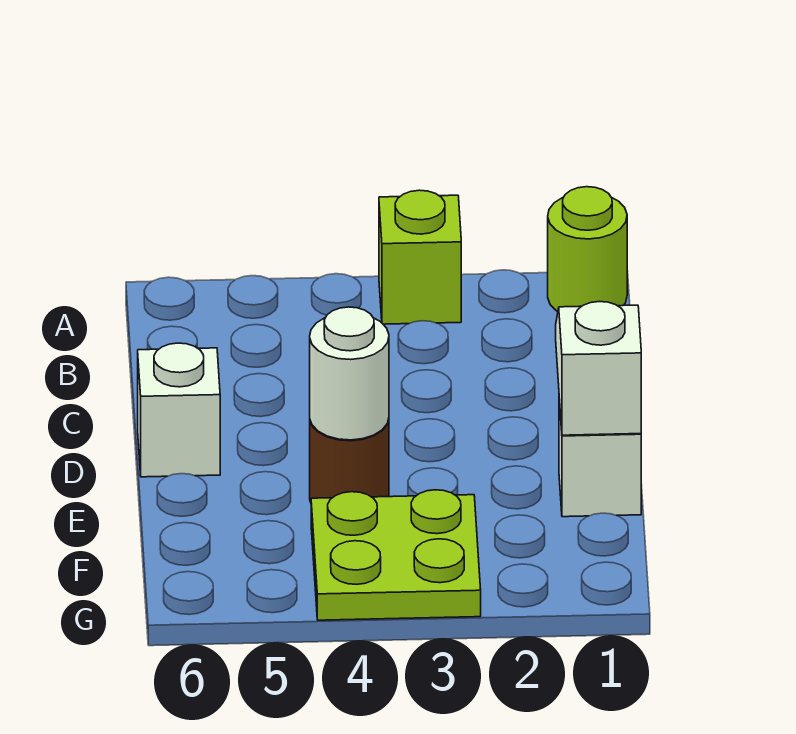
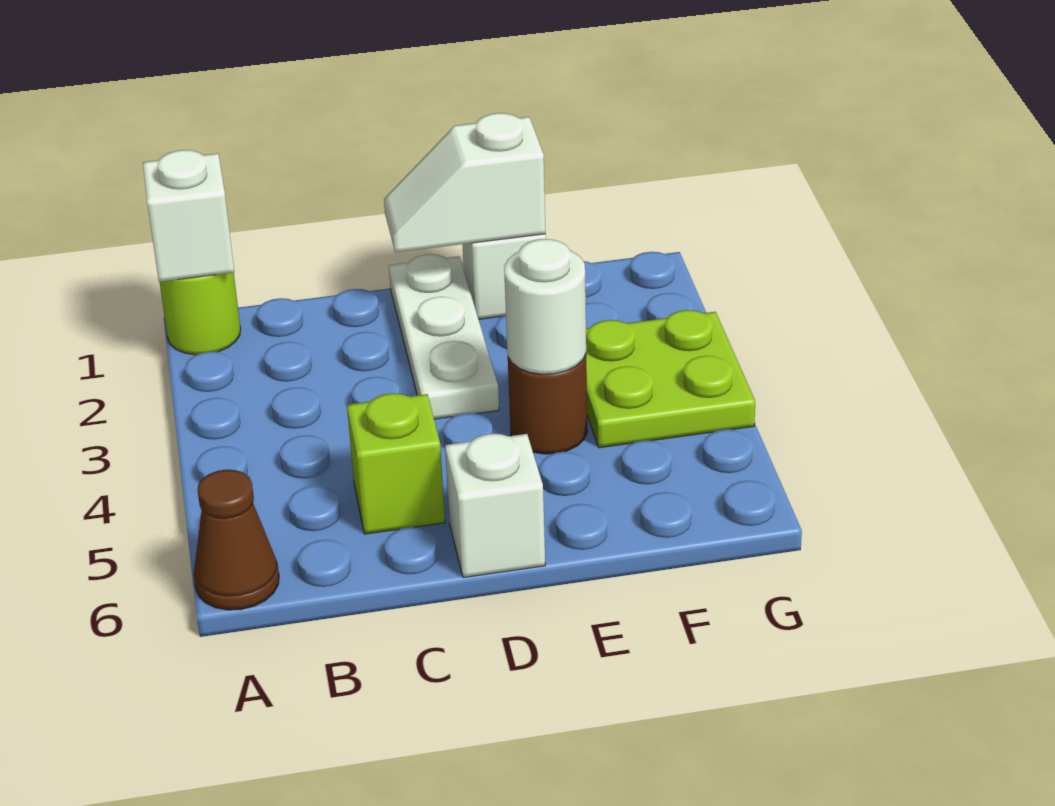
none -> white brick A1 level 2
lime brick A3 level 1 -> lime brick C5 level 1
none -> brown cone A6 level 1
none -> white plate D1:D3 level 1

